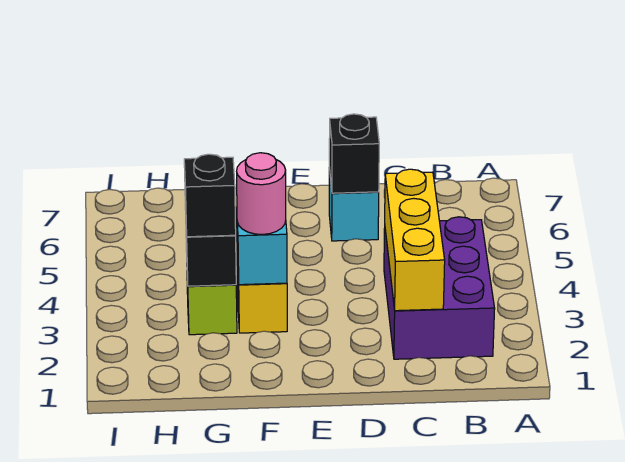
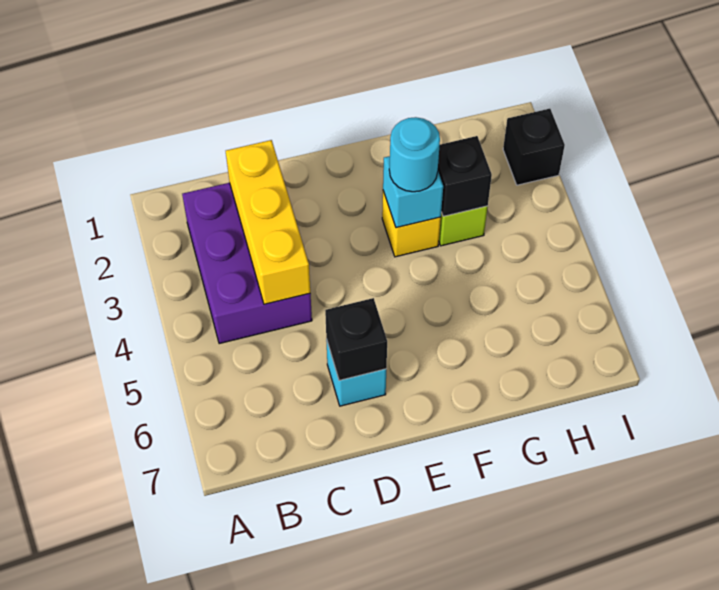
pink round brick F3 level 3 -> cyan round brick F3 level 3
black brick G3 level 3 -> black brick I2 level 1

